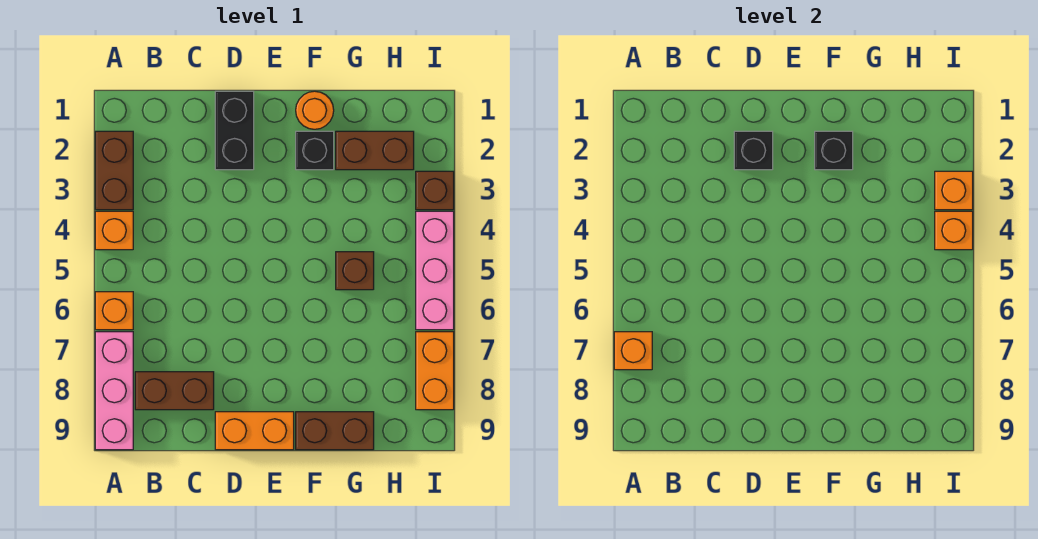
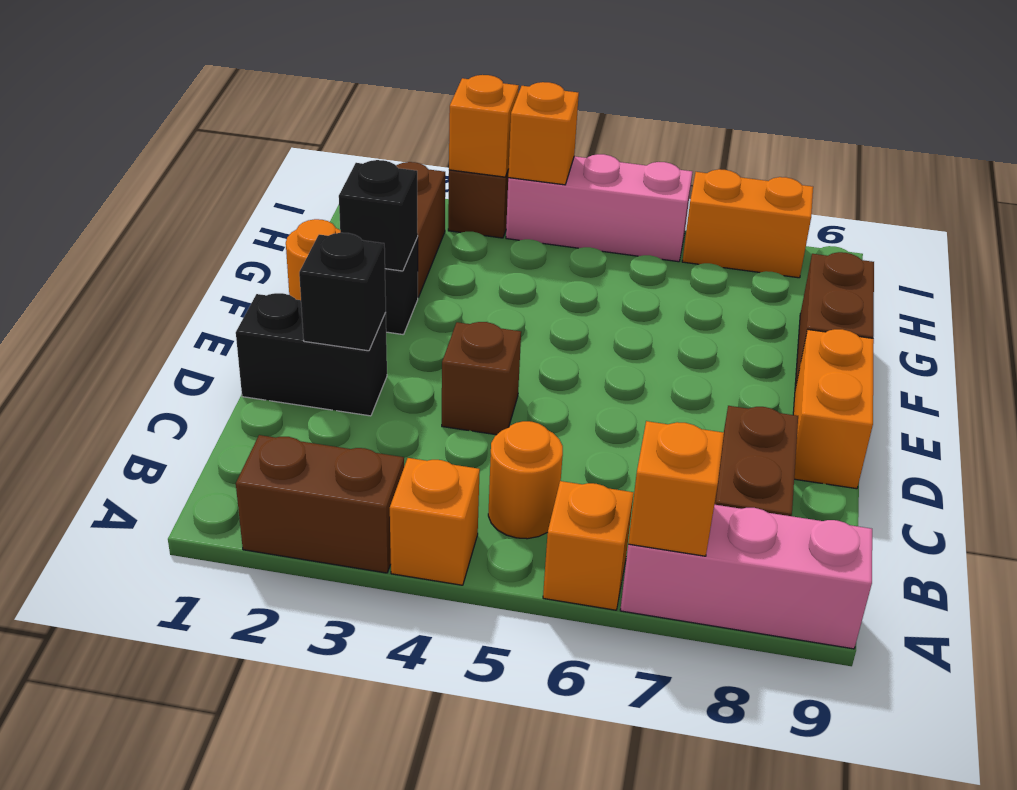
none -> orange round brick B5 level 1
brown brick G5 level 1 -> brown brick D4 level 1

